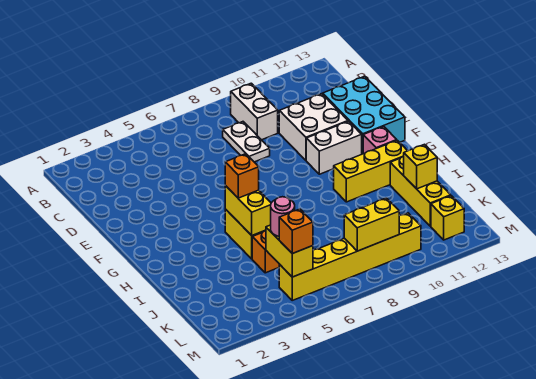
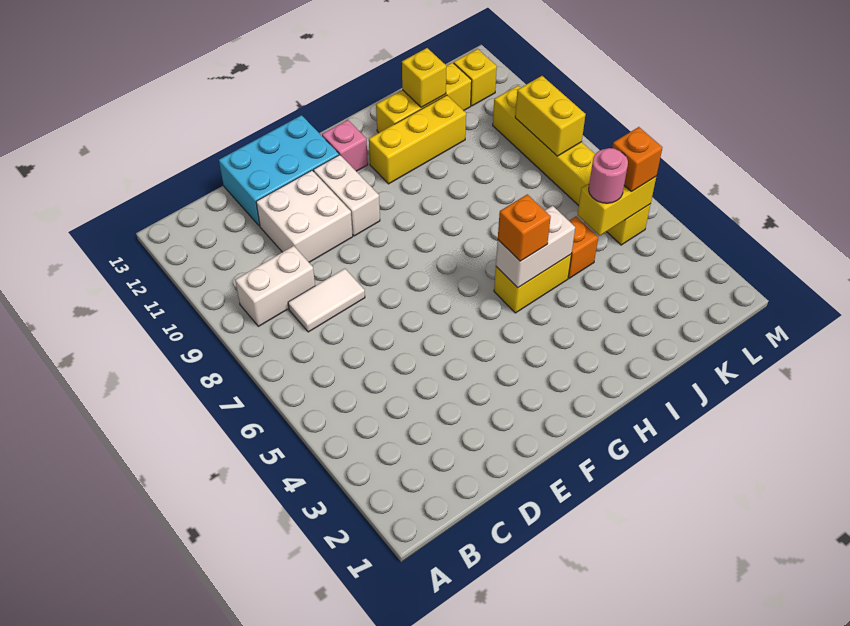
white plate C8:D8 level 1 -> white tile C8:D8 level 1
yellow brick H5:I5 level 2 -> white brick H5:I5 level 2
yellow brick H10:H12 level 1 -> yellow brick H11:J11 level 1

